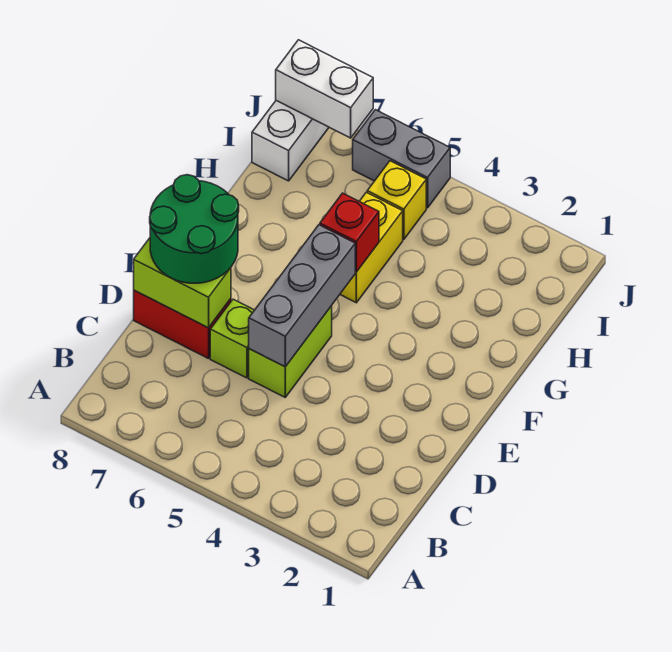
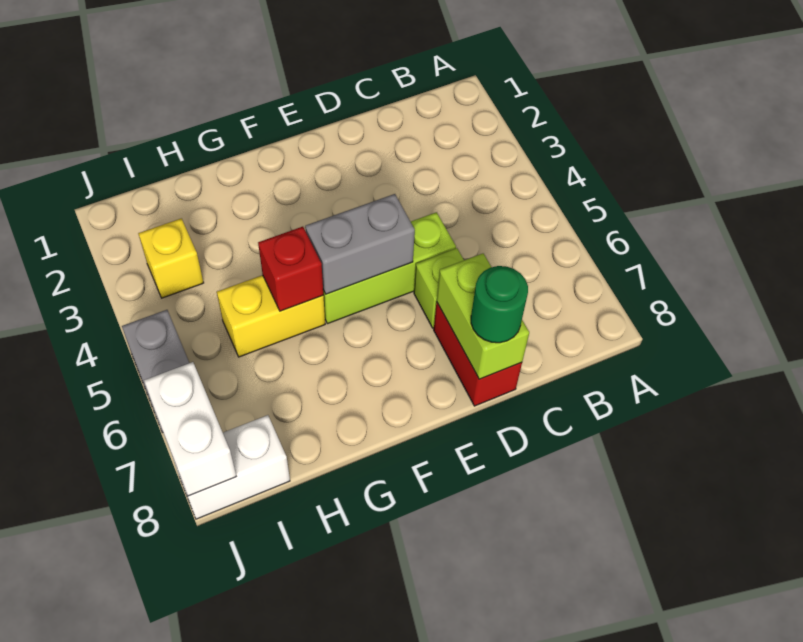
lime brick D5:E5 level 1 -> lime brick D5:F5 level 1
grey brick D5:F5 level 2 -> grey brick E5:F5 level 2
green round brick D7:E8 level 3 -> green round brick D8 level 3
yellow brick I5 level 1 -> yellow brick I3 level 1

